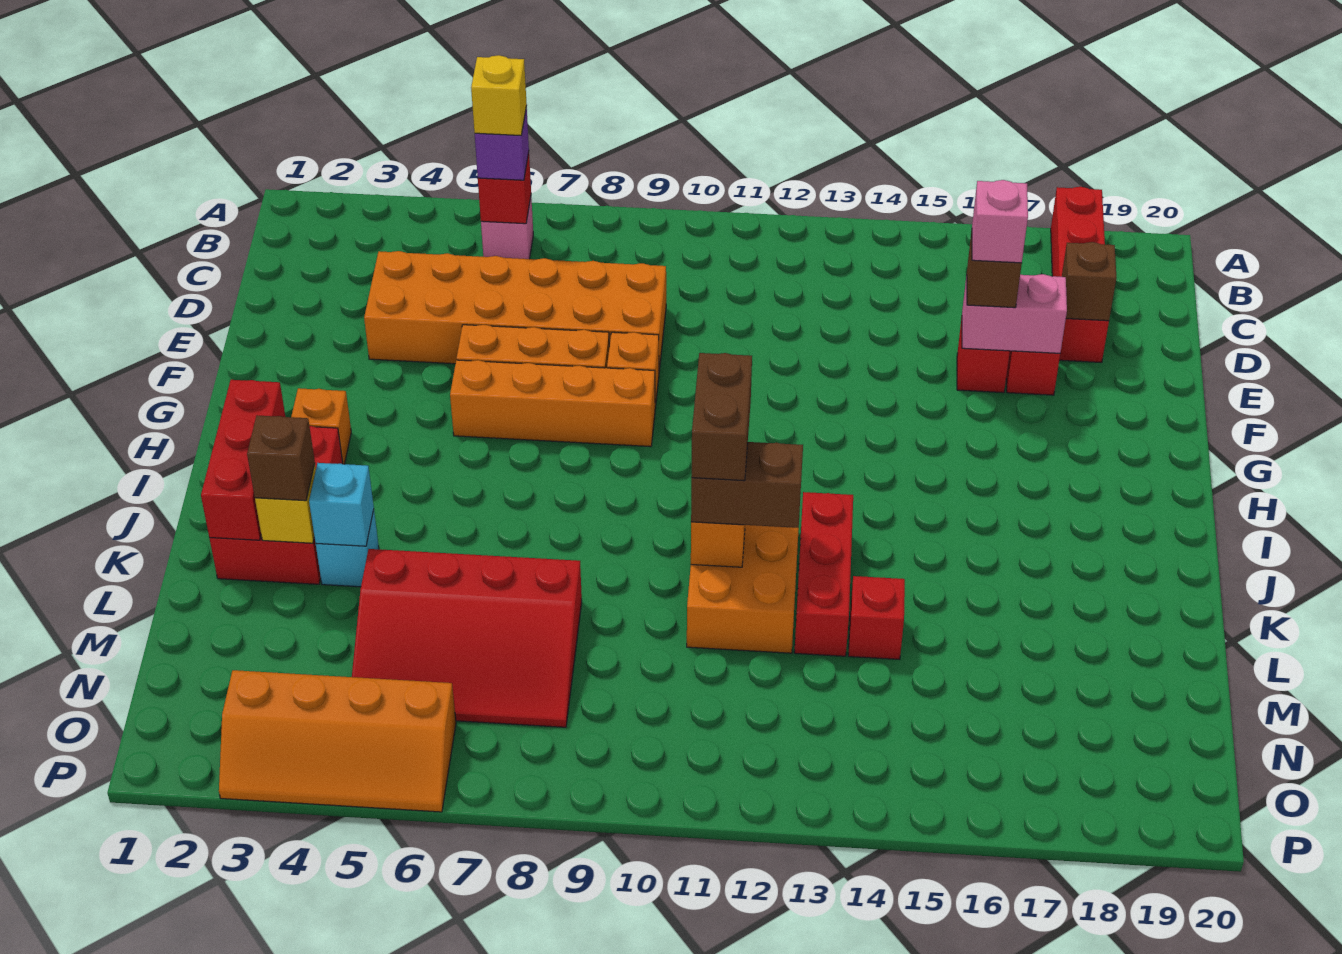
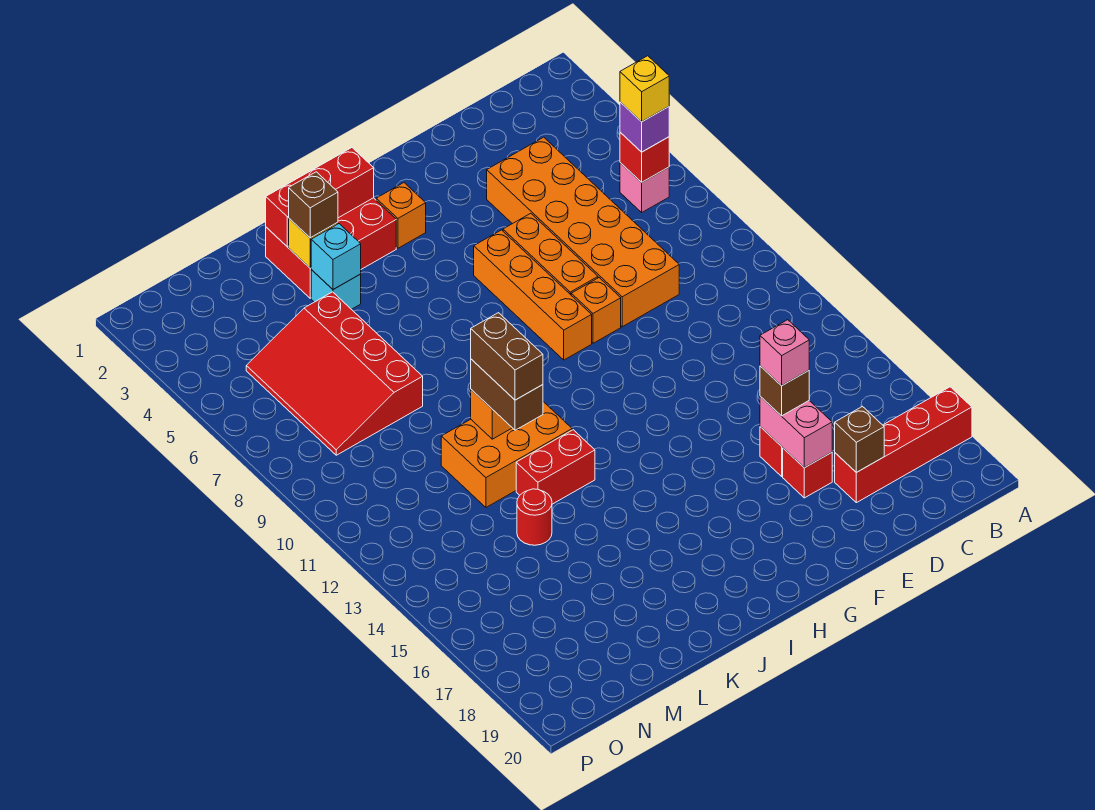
brown brick J11:K11 level 4 -> brown brick K11:K12 level 4
red brick J13:L13 level 1 -> red brick J13:K13 level 1
red brick L14 level 1 -> red round brick L14 level 1
orange slope O3:P6 level 1 top O -> none

